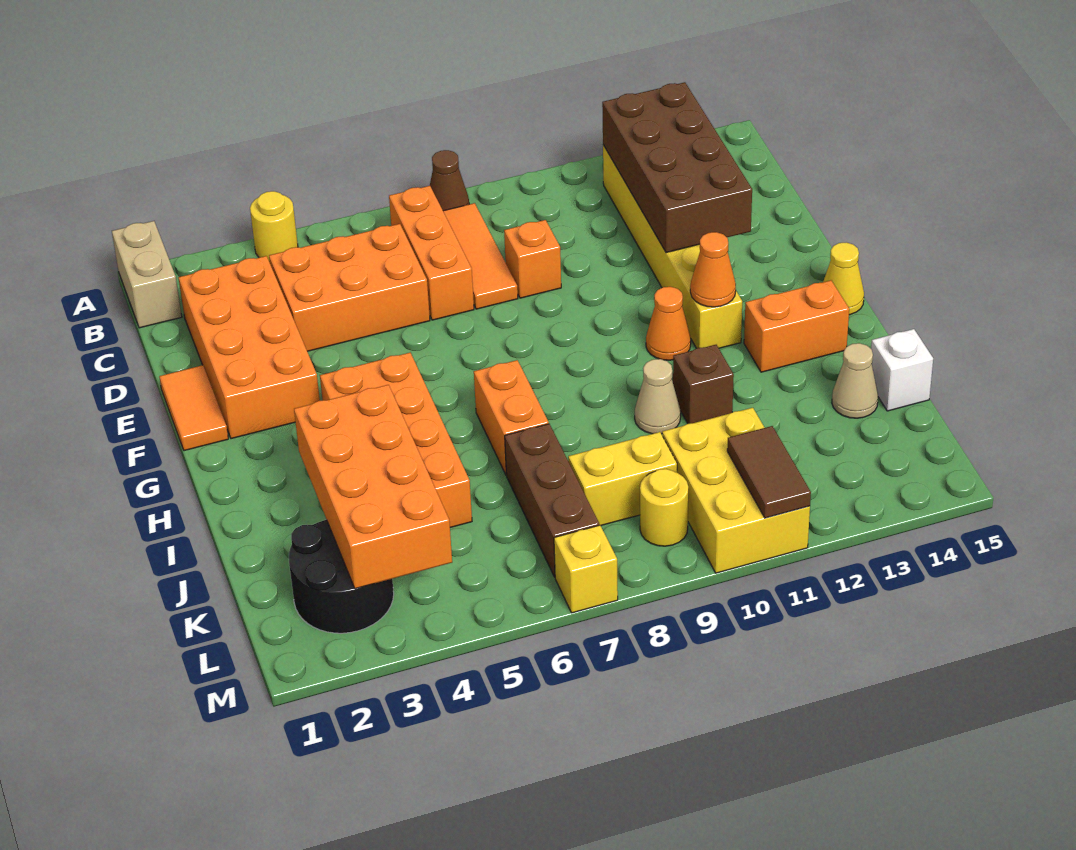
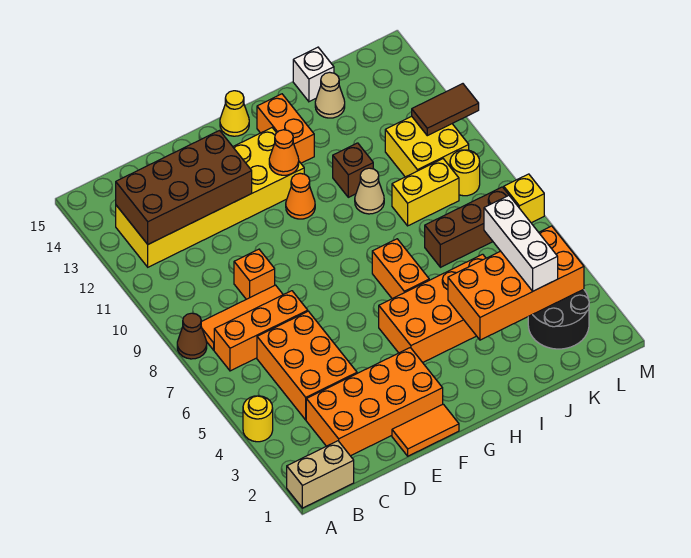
yellow brick B12:G12 level 1 -> yellow brick B12:G13 level 1
orange brick H7:I7 level 1 -> orange brick H6:H7 level 1
none -> white brick K3:K5 level 3
yellow brick K8:K9 level 1 -> yellow brick J9:K9 level 1
yellow brick K10:M11 level 1 -> yellow brick K10:L11 level 1

